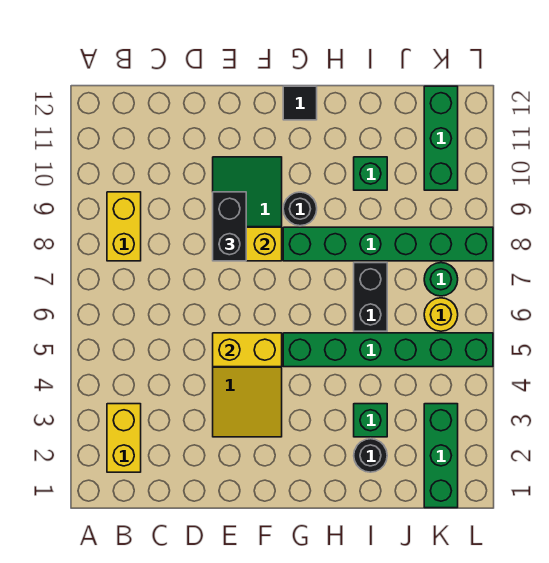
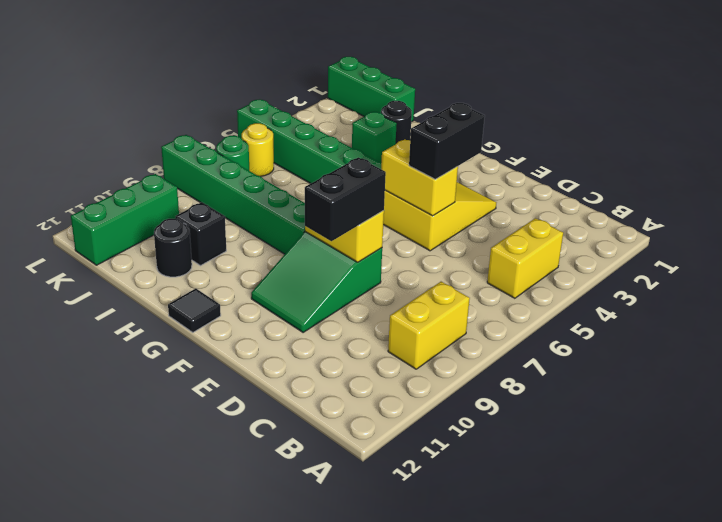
yellow brick B2:B3 level 1 -> yellow brick B4:B5 level 1
black round brick G9 level 1 -> black round brick I11 level 1
black brick I6:I7 level 1 -> black brick E4:E5 level 3
green brick I10 level 1 -> black brick I10 level 1
green brick K1:K3 level 1 -> green brick J1:L1 level 1

